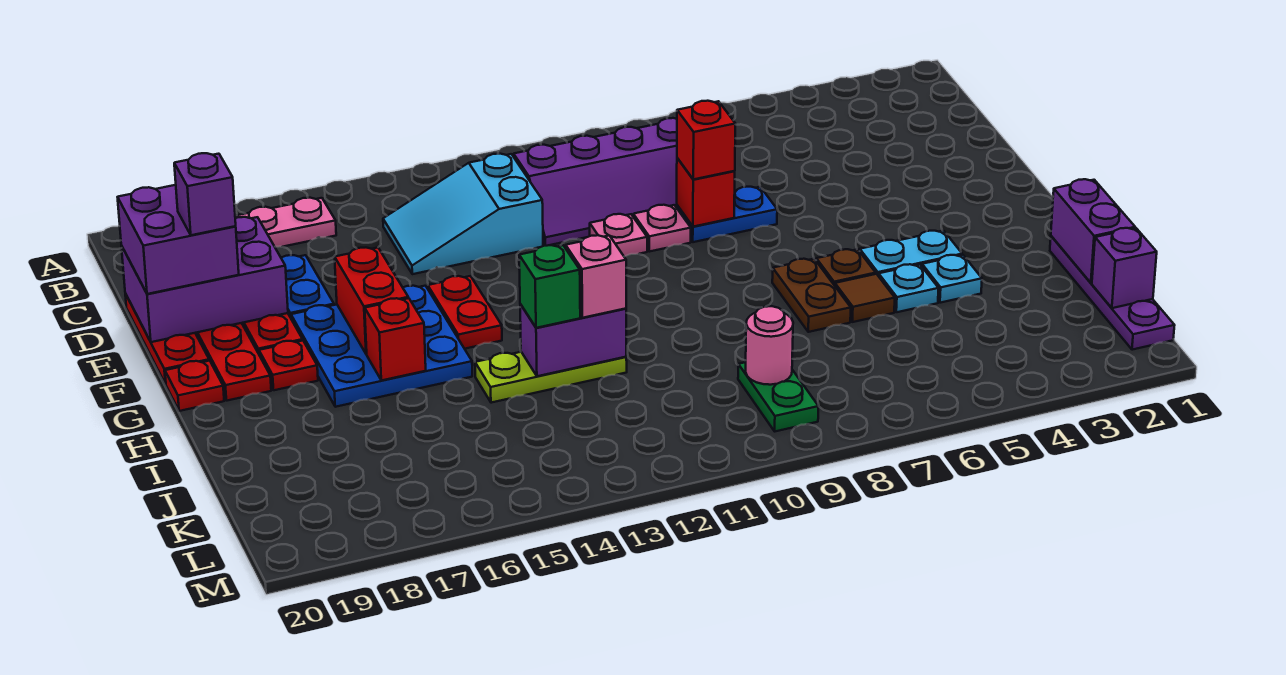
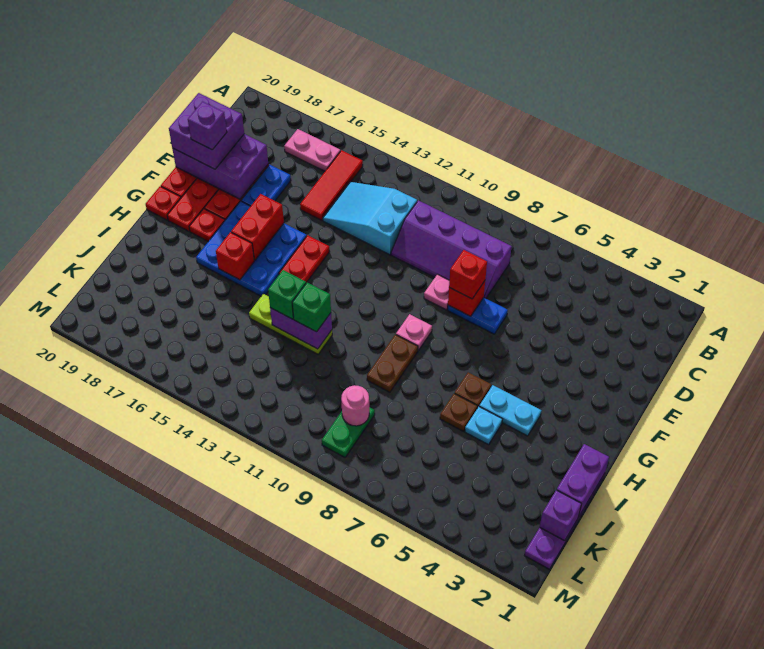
none -> red tile B15:D15 level 1
pink plate E10 level 1 -> pink plate G9 level 1
brown plate H7:I7 level 1 -> brown plate H9:I9 level 1
cyan plate I4 level 1 -> none
brown tile I6 level 1 -> brown plate I6 level 1
pink brick I12 level 3 -> green brick I12 level 3

